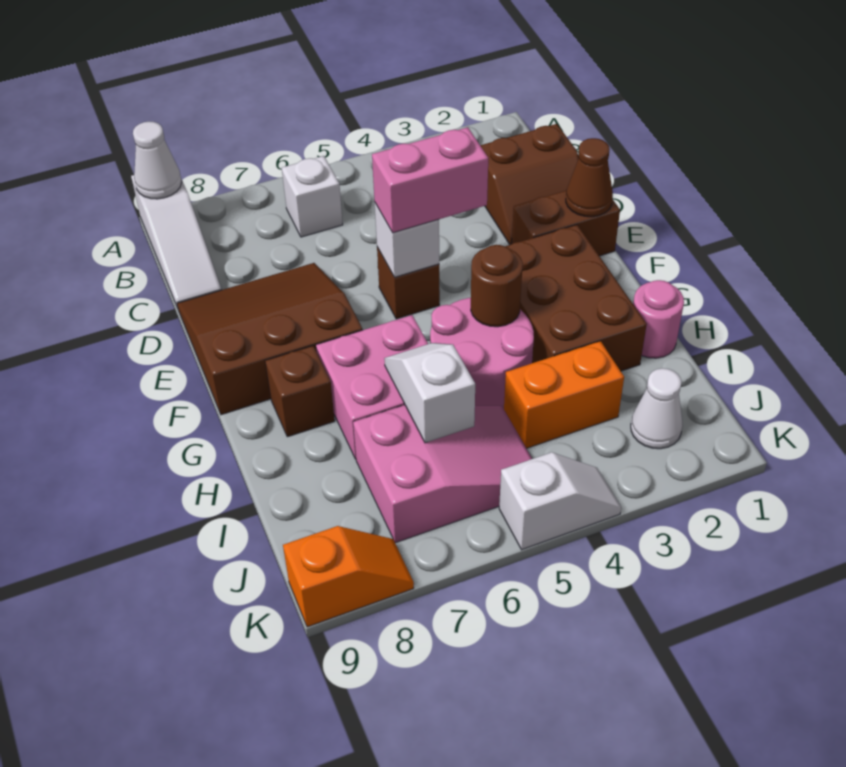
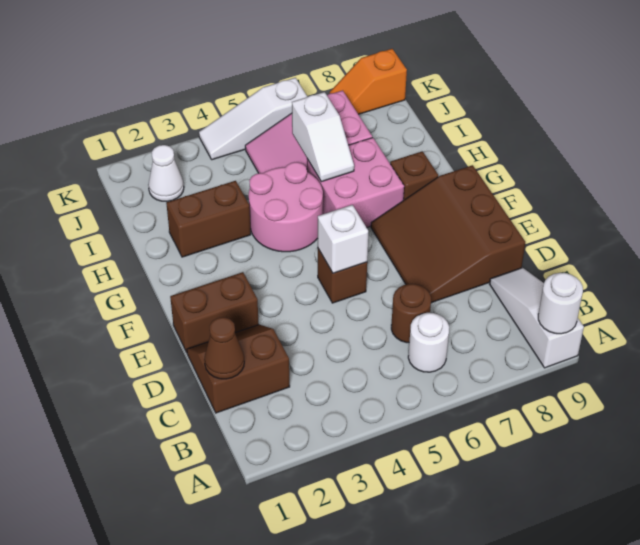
white cone A9 level 2 -> white round brick A9 level 2
white brick B6 level 1 -> white round brick B6 level 1
brown slope D7:F9 level 1 top F -> brown slope D7:F9 level 1 top 9
brown cone E1 level 2 -> brown cone C1 level 2
pink brick E4:E5 level 3 -> none
brown brick F2:H3 level 1 -> brown brick H2:H3 level 1
brown round brick G4 level 2 -> brown round brick C6 level 1
pink round brick H1 level 1 -> none
orange brick I3:I4 level 1 -> none
white slope K4:K5 level 1 top 5 -> white slope K4:K6 level 1 top 6

